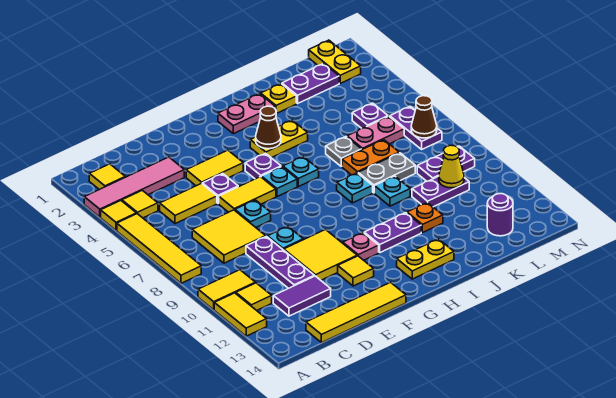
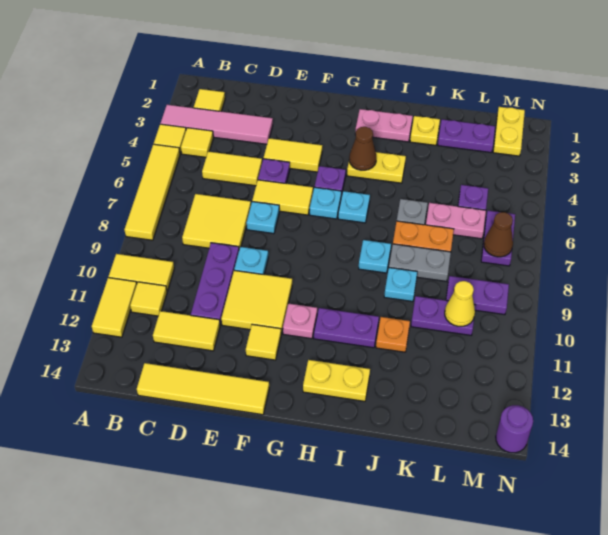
purple tile C12:D12 level 1 -> yellow tile C12:D12 level 1
purple round brick L13 level 1 -> purple round brick N14 level 1

